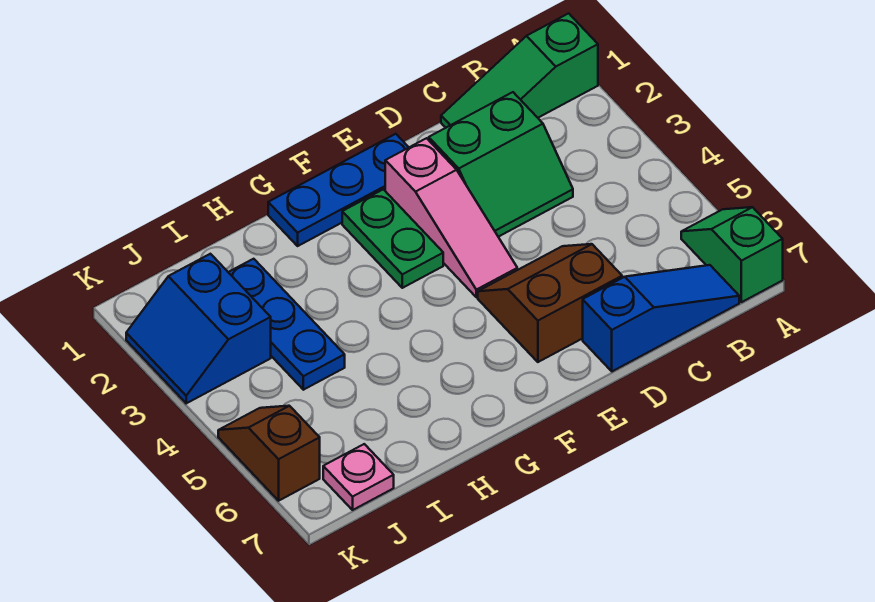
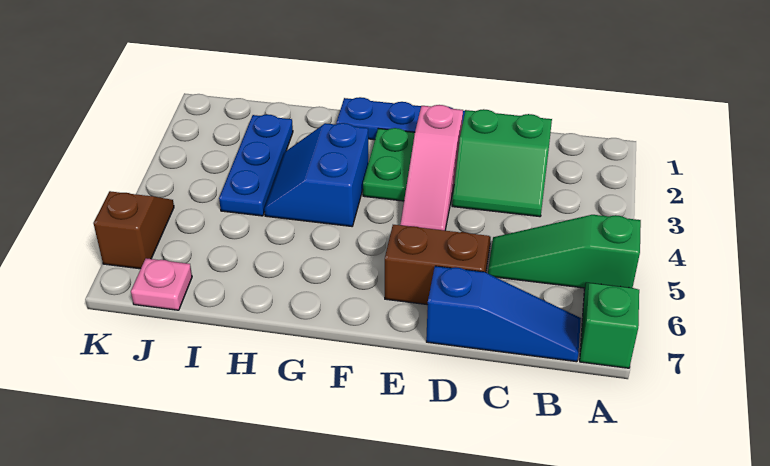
green slope A1:C1 level 1 top A -> green slope A5:C5 level 1 top A
blue slope J2:K3 level 1 top J -> blue slope G3:H4 level 1 top G

